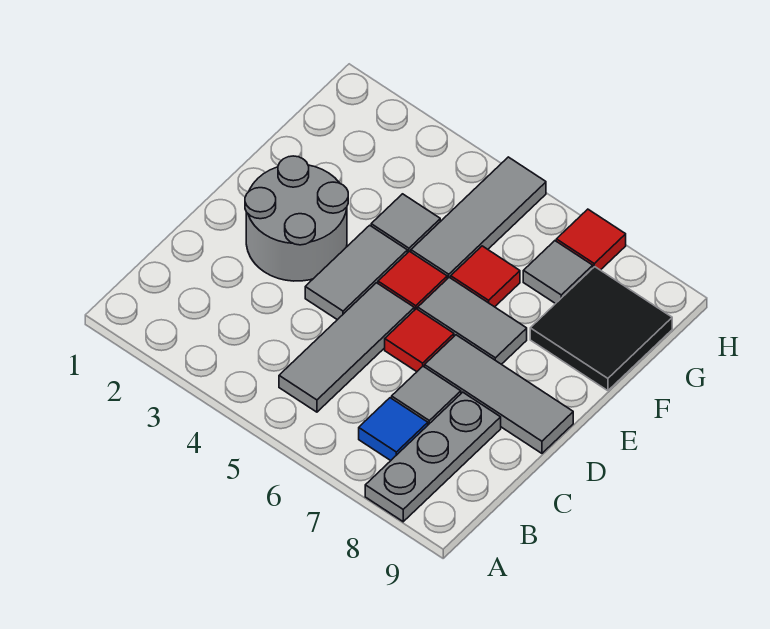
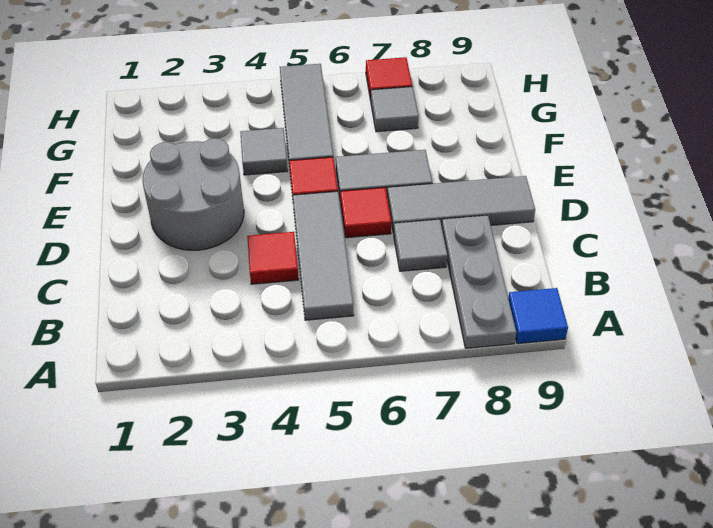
blue tile B7 level 1 -> blue tile A9 level 1
grey tile D4:E4 level 1 -> none
red tile F6 level 1 -> red tile C4 level 1
black tile F8:G9 level 1 -> none

